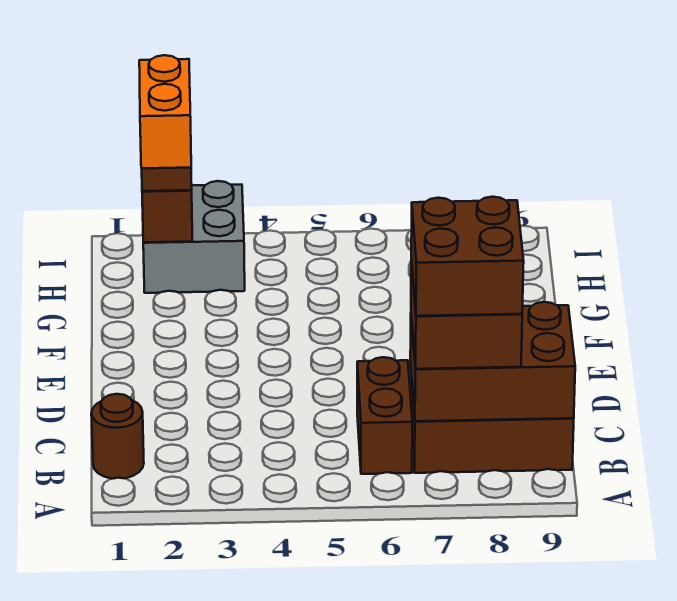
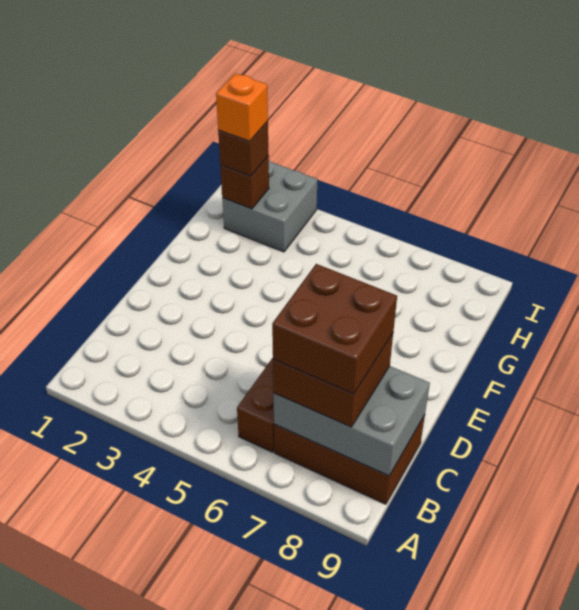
brown round brick B1 level 1 -> none
brown brick B7:C9 level 2 -> grey brick B7:C9 level 2
orange brick G2:H2 level 4 -> orange brick H2 level 4

